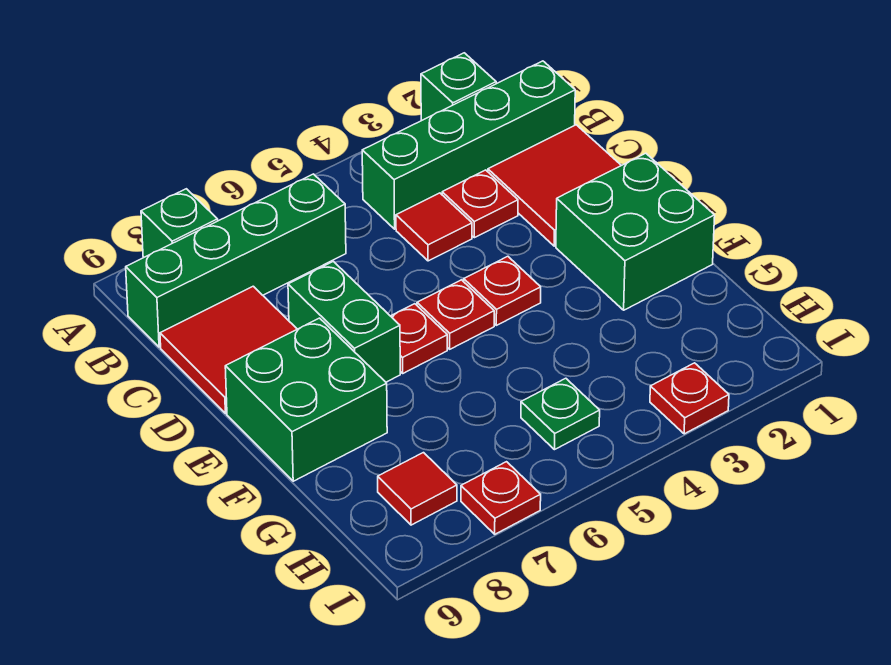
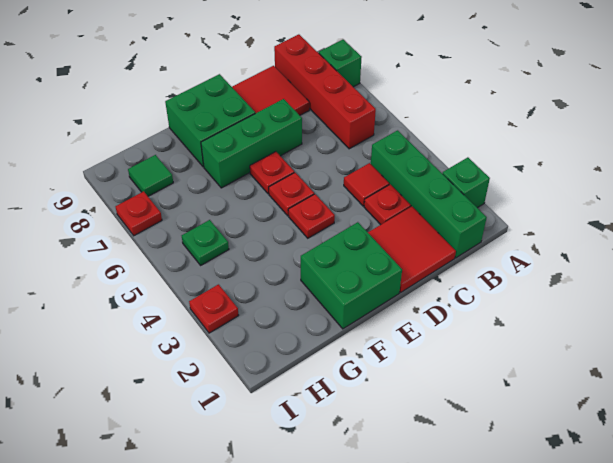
green brick B6:B9 level 1 -> red brick B6:B9 level 1
green brick D7:E7 level 1 -> green brick D7:F7 level 1
red tile H8 level 1 -> green tile H8 level 1

